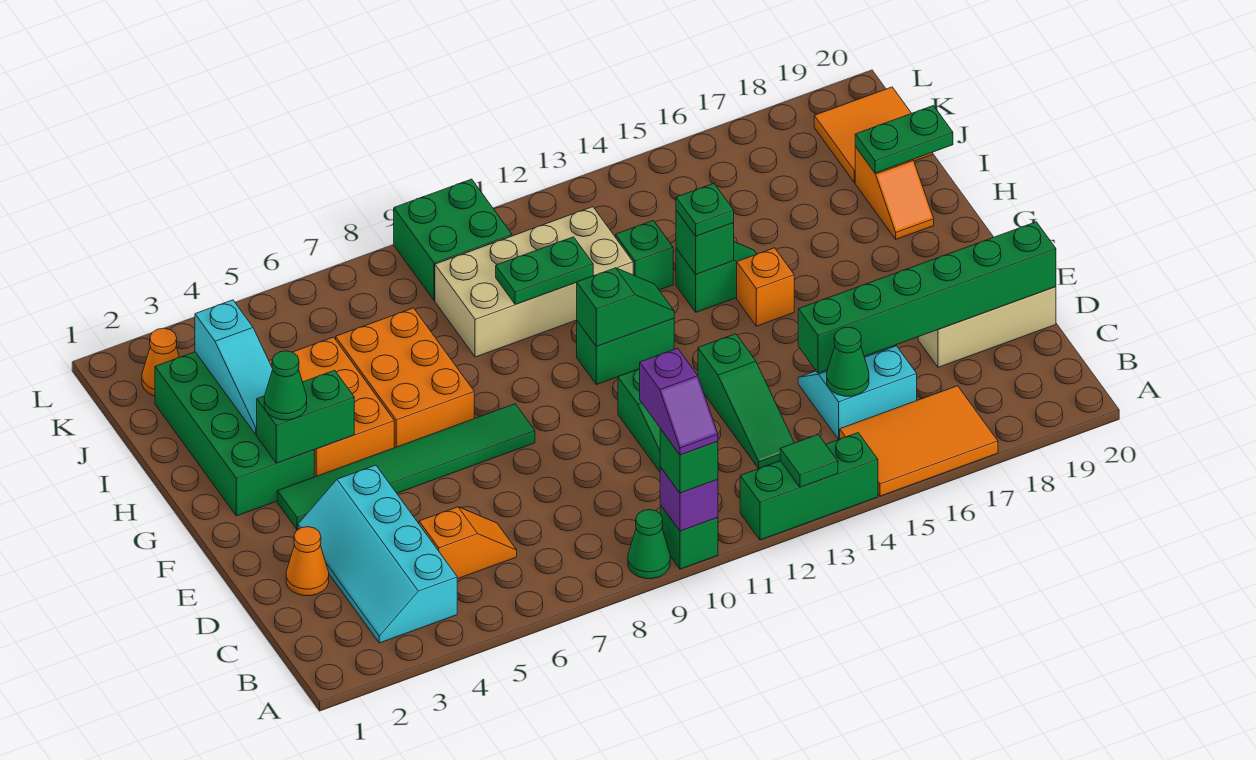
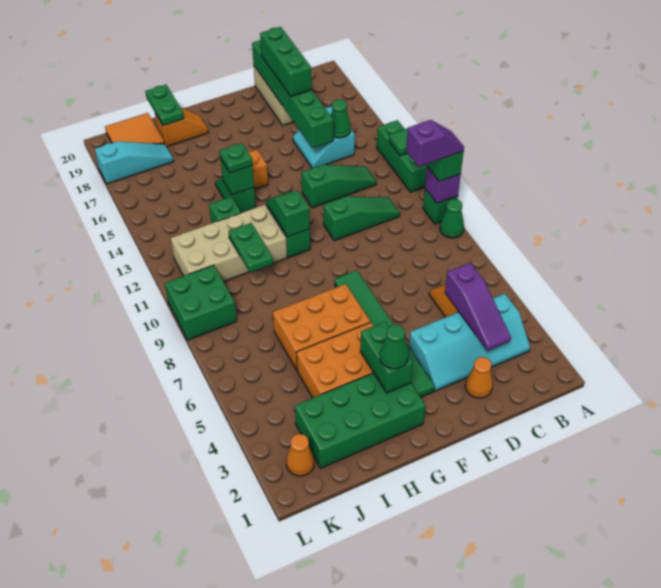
orange tile A15:B17 level 1 -> none
none -> purple slope C3:C5 level 2 top 5
none -> green brick D17:D19 level 3
cyan slope H3:J3 level 2 top J -> cyan slope J18:L18 level 1 top L
tan brick I9:J12 level 1 -> tan brick H11:K12 level 1

